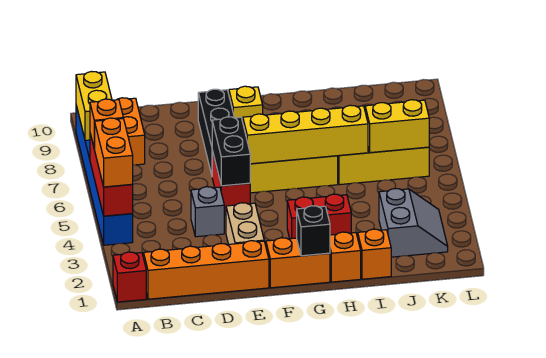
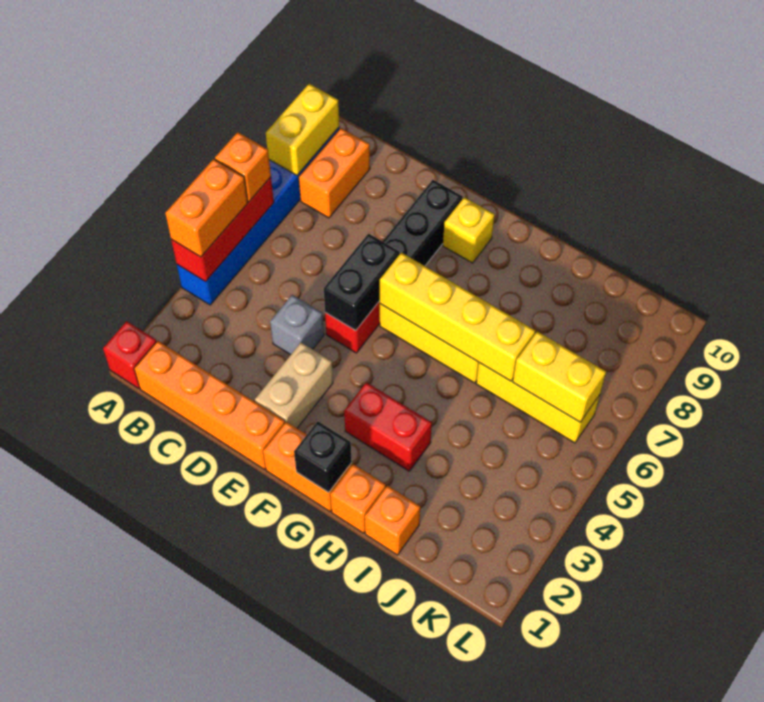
grey slope J2:K3 level 1 top J -> none

